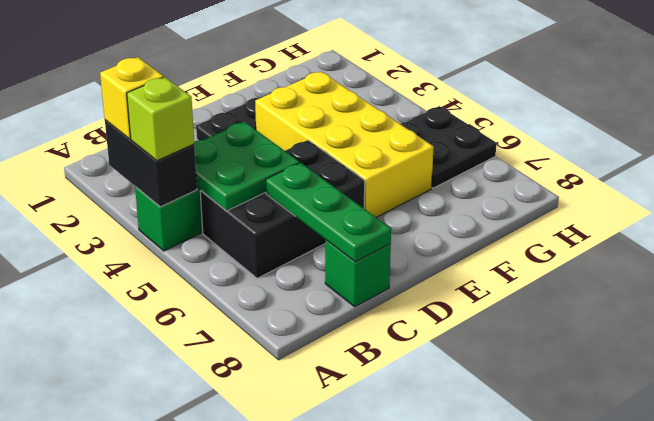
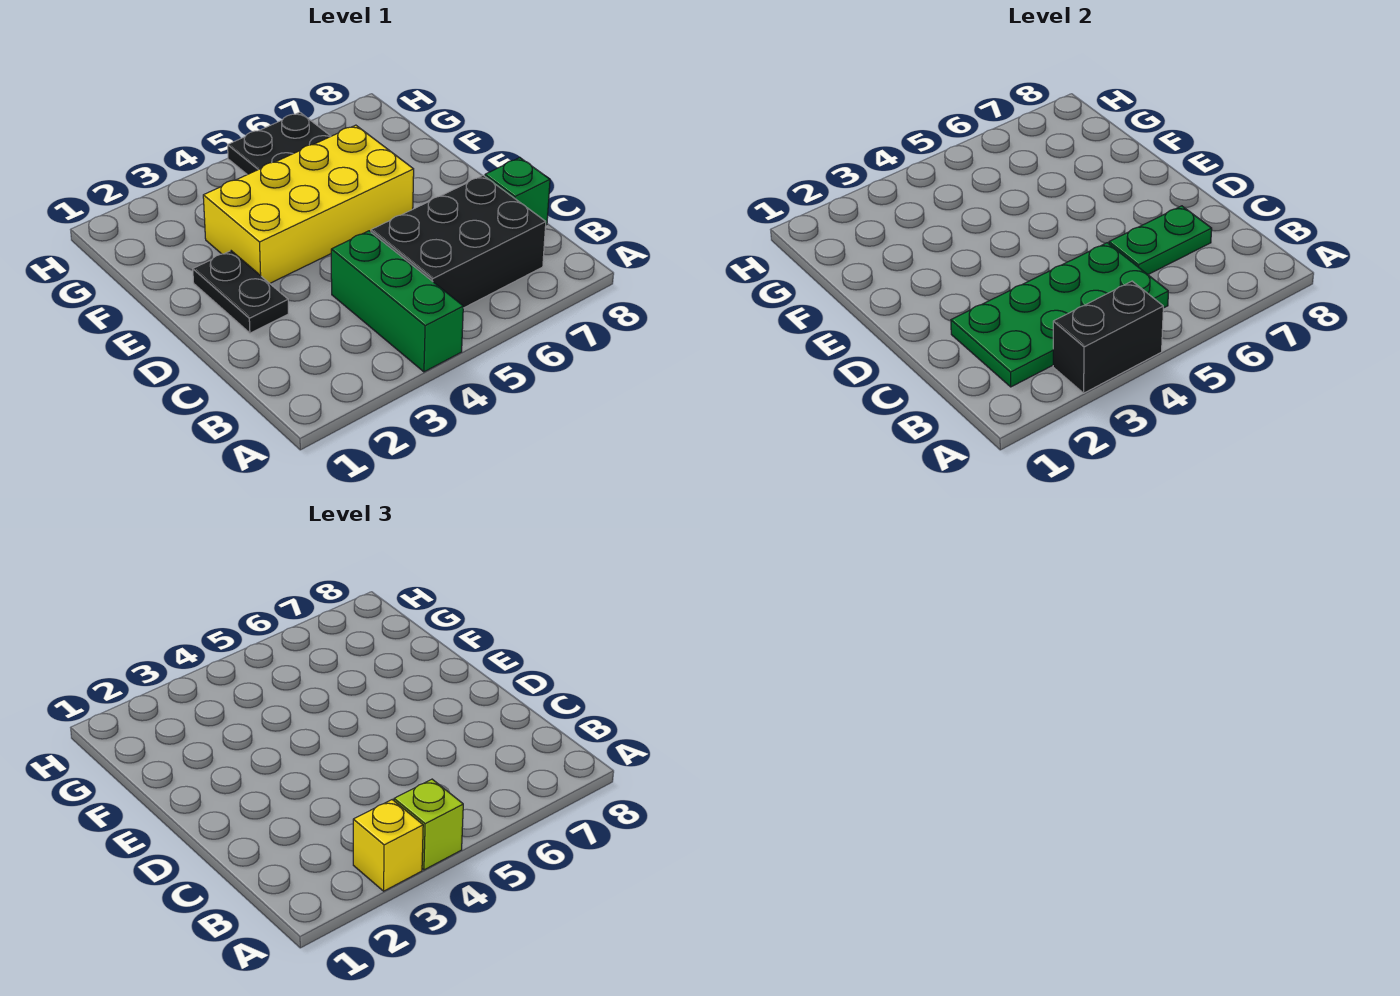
green plate B4:C5 level 2 -> green plate B2:C5 level 2
black brick B5:D6 level 1 -> black brick B5:C7 level 1
green plate C6:C8 level 2 -> green plate C6:C7 level 2

